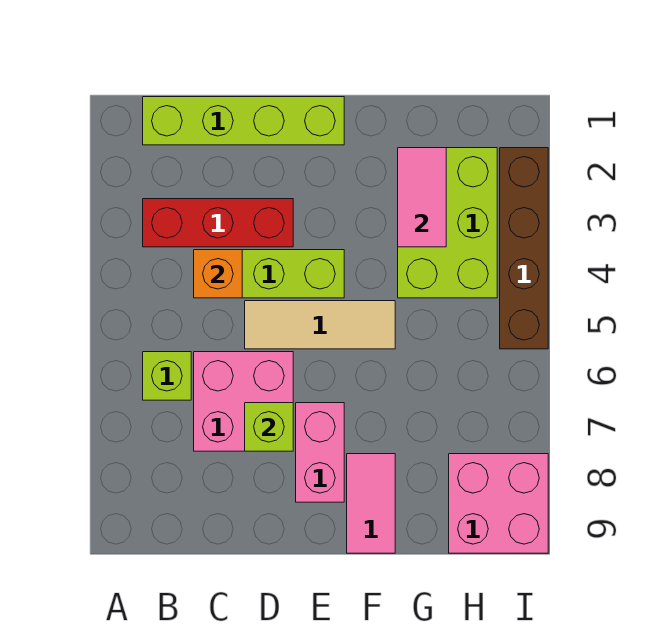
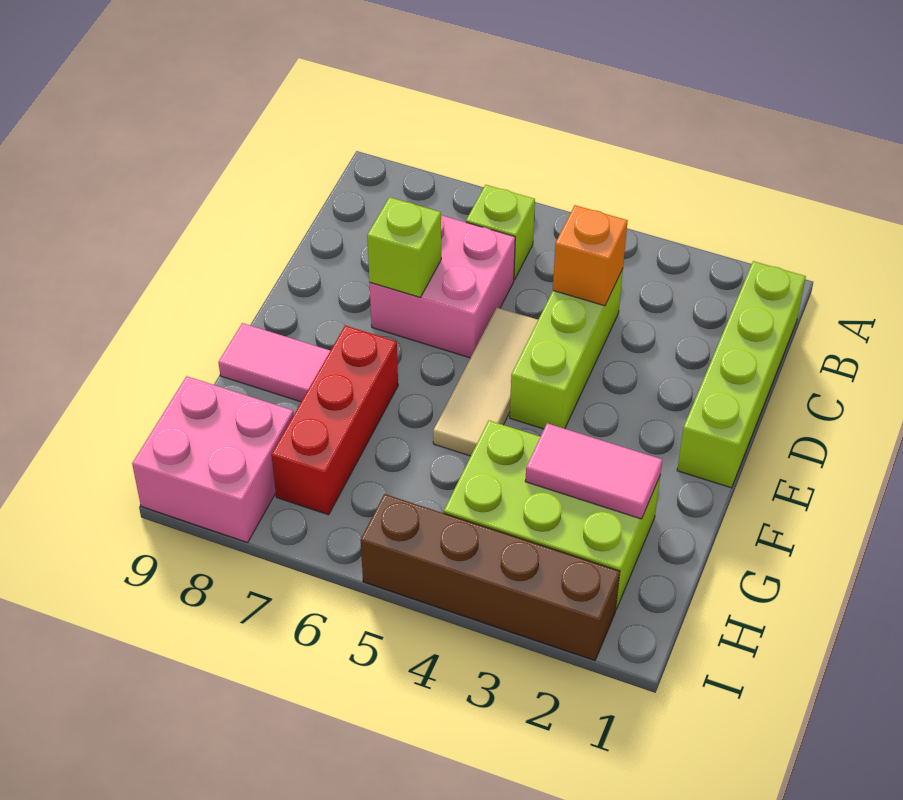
red brick B3:D3 level 1 -> red brick F7:H7 level 1
pink brick E7:E8 level 1 -> none

